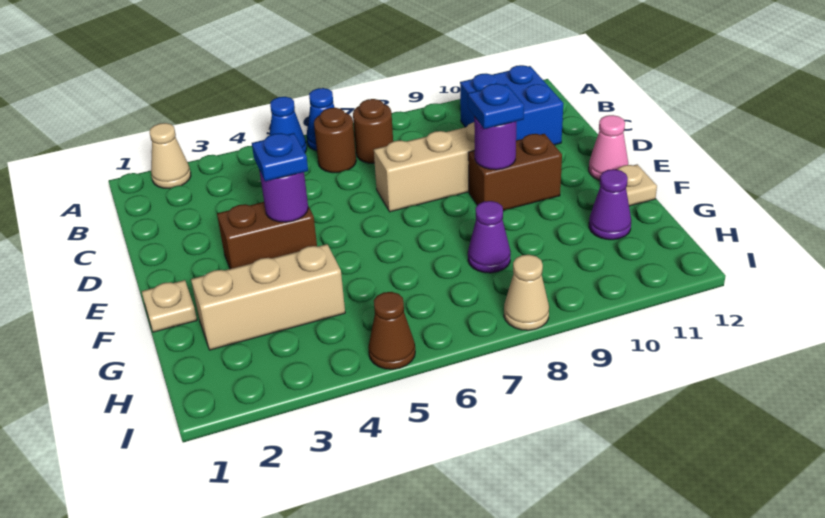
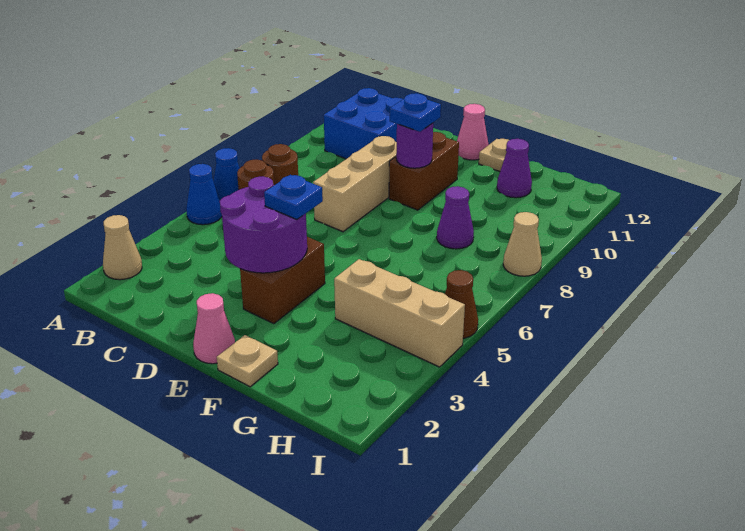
none -> pink cone E1 level 1
purple round brick E4 level 2 -> purple round brick D3:E4 level 2
tan brick G2:G4 level 1 -> tan brick G4:I4 level 1

